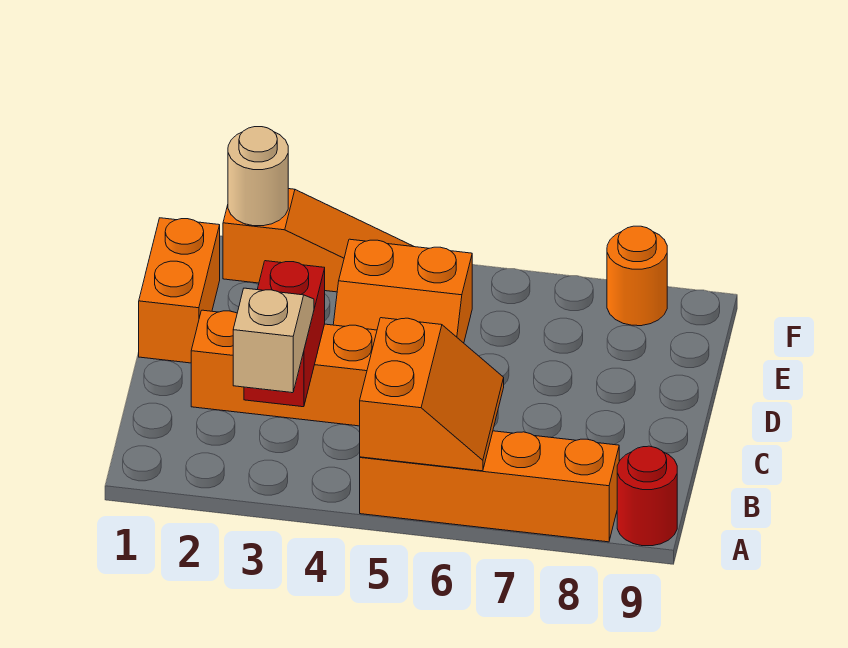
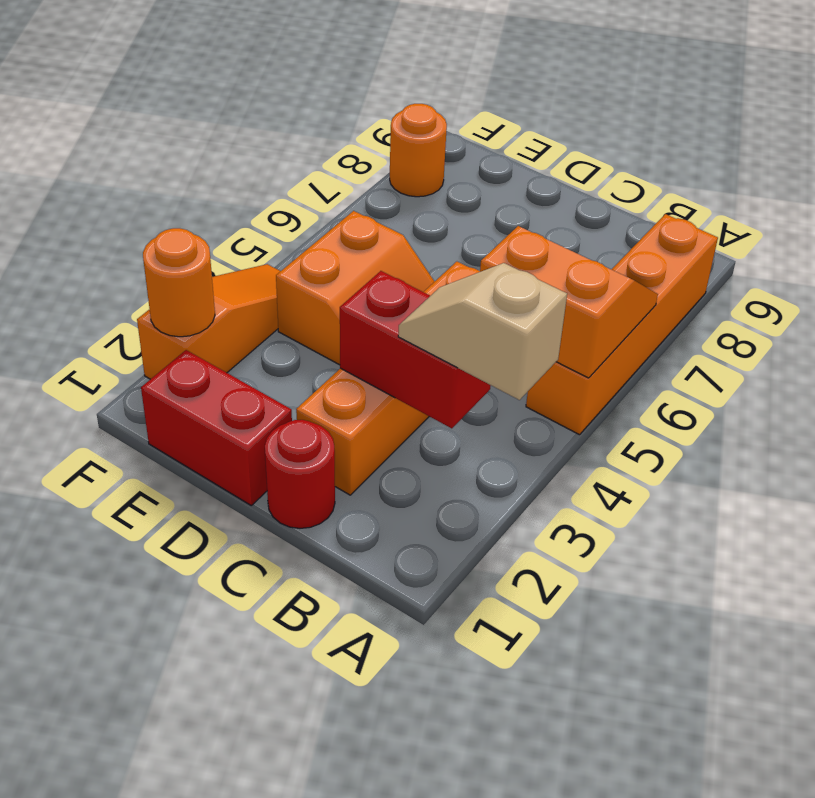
red round brick A9 level 1 -> red round brick C1 level 1
orange brick D1:E1 level 1 -> red brick D1:E1 level 1
tan round brick F2 level 2 -> orange round brick F2 level 2

